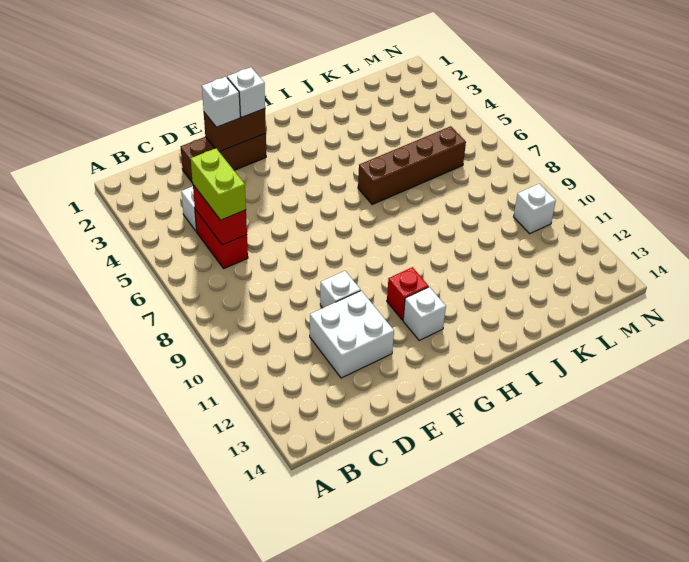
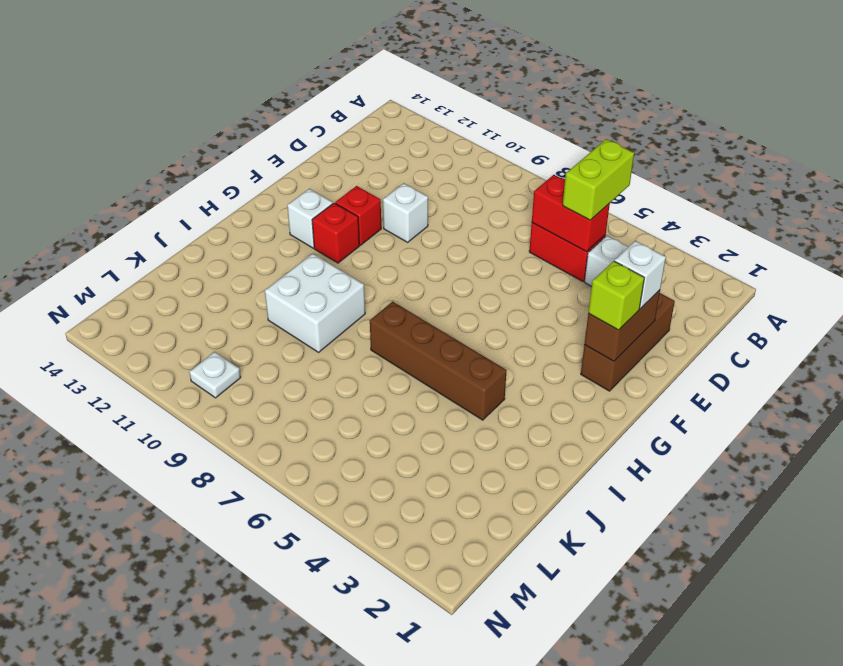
lime brick C5:C6 level 3 -> lime brick B5:C5 level 3
white brick D11:E12 level 1 -> white brick I9:J10 level 1
white brick F2 level 3 -> lime brick F2 level 3
none -> red brick F11 level 1
brown brick I6:L6 level 1 -> brown brick I4:I7 level 1
white brick M10 level 1 -> white plate M10 level 1

